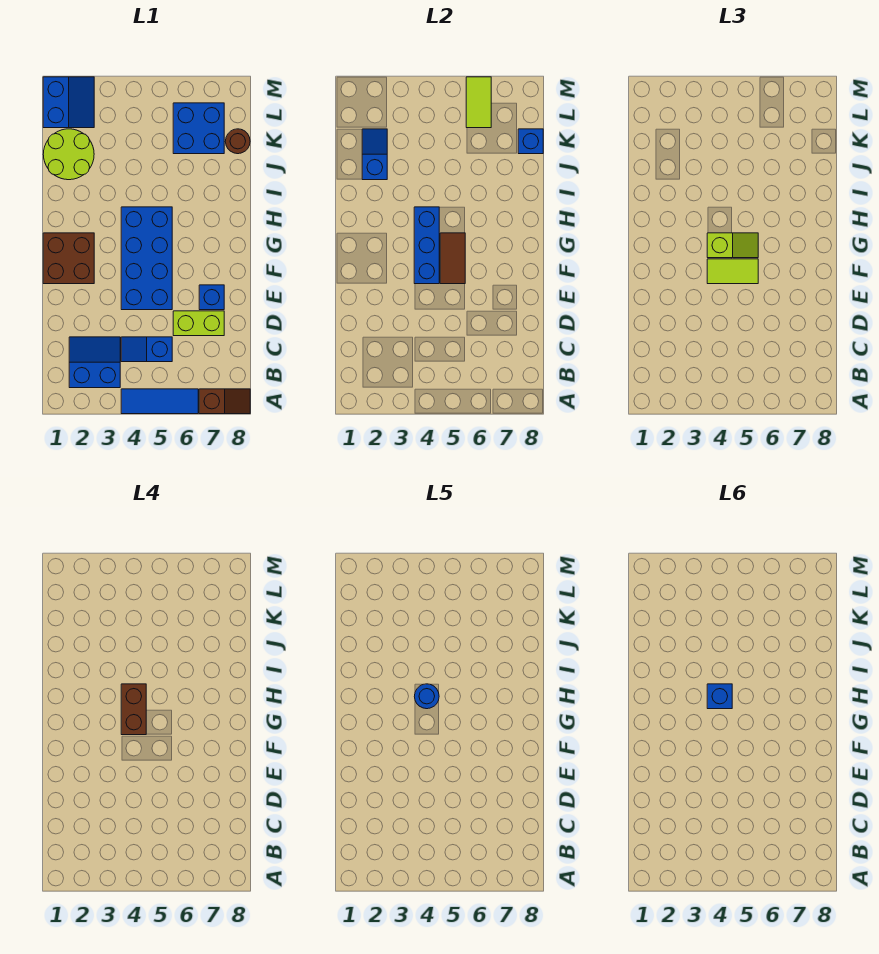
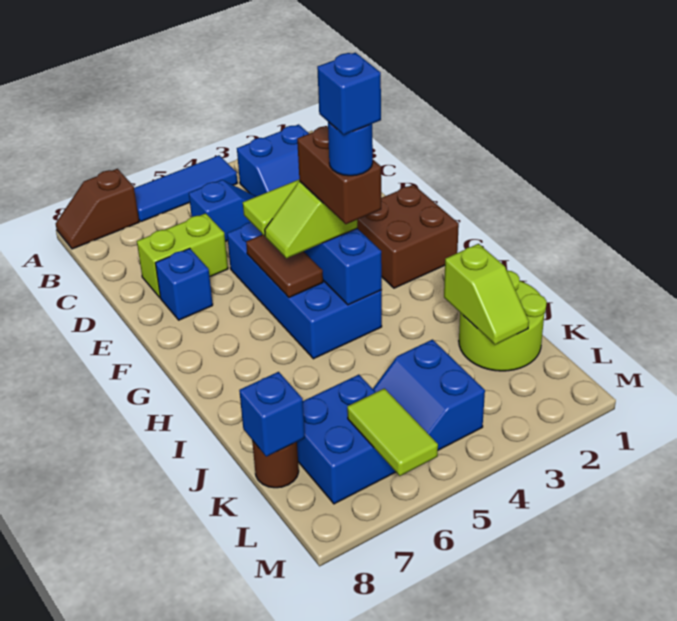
blue slope J2:K2 level 2 top J -> lime slope J2:K2 level 2 top J
blue slope L1:M2 level 1 top 1 -> blue slope K4:L5 level 1 top 4

